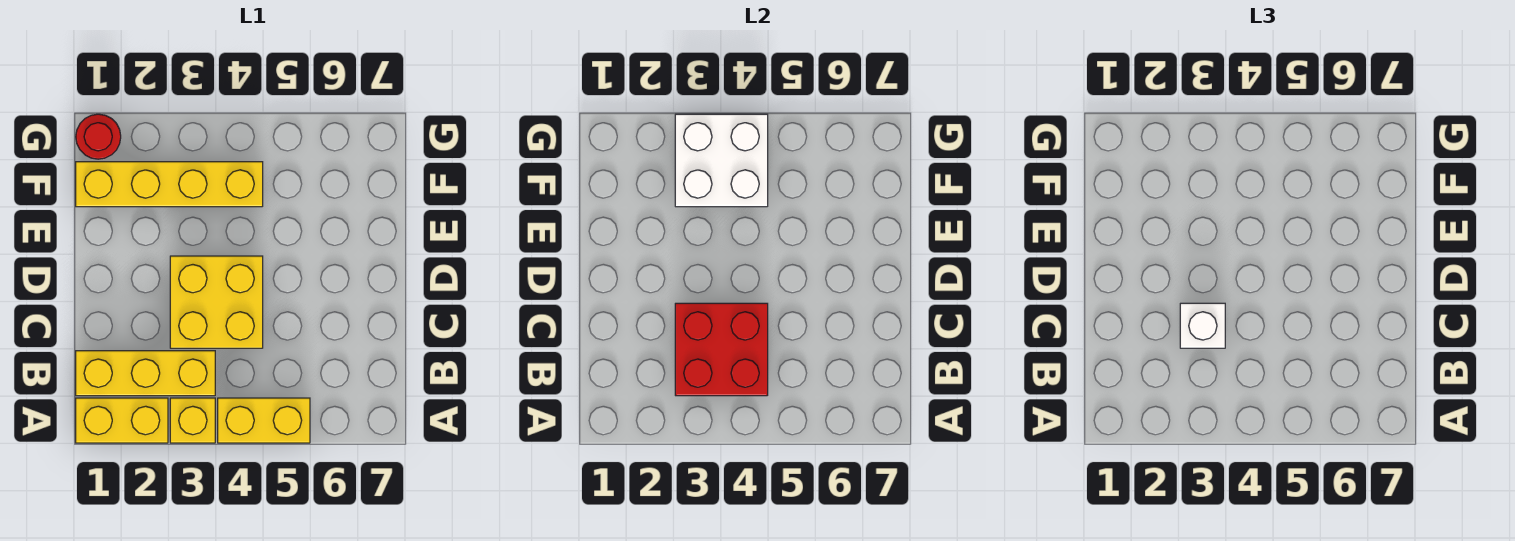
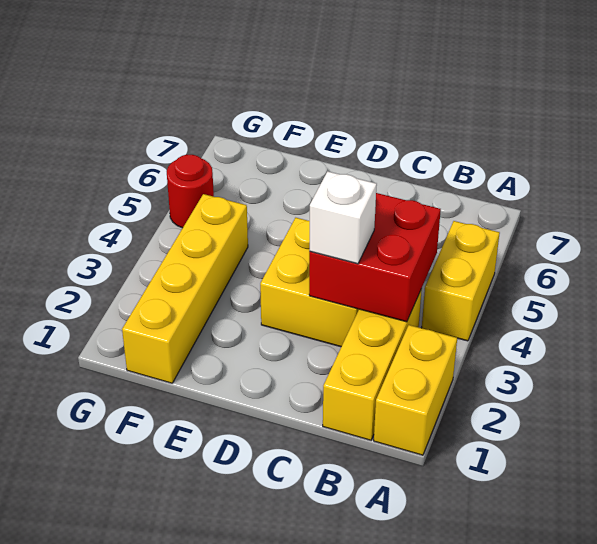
yellow brick A3 level 1 -> none
white brick F3:G4 level 2 -> none
red round brick G1 level 1 -> red round brick G5 level 1

